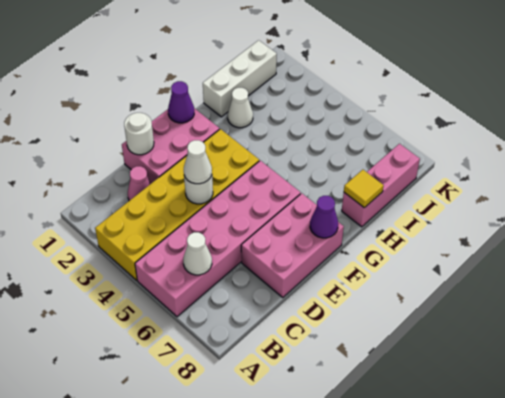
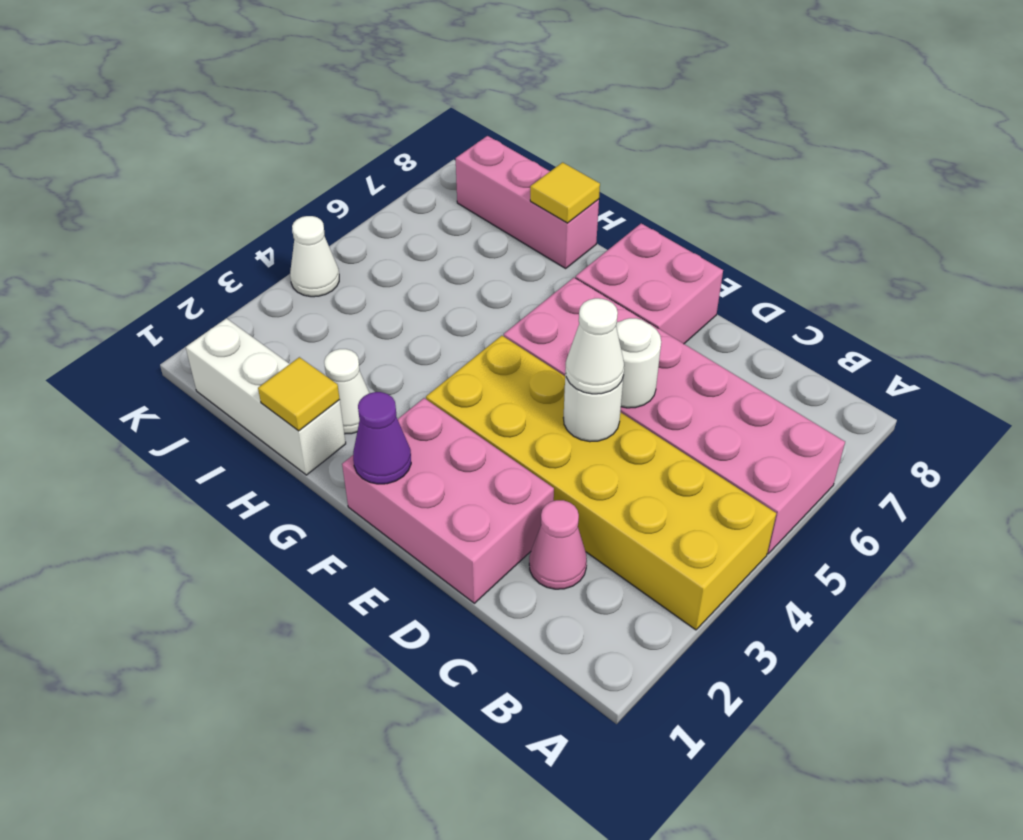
white cone B6 level 2 -> white cone K4 level 1
white round brick D1 level 2 -> white round brick D5 level 2
pink brick D7:F8 level 1 -> pink brick E7:F8 level 1
purple cone F8 level 2 -> none
none -> yellow tile H1 level 2

